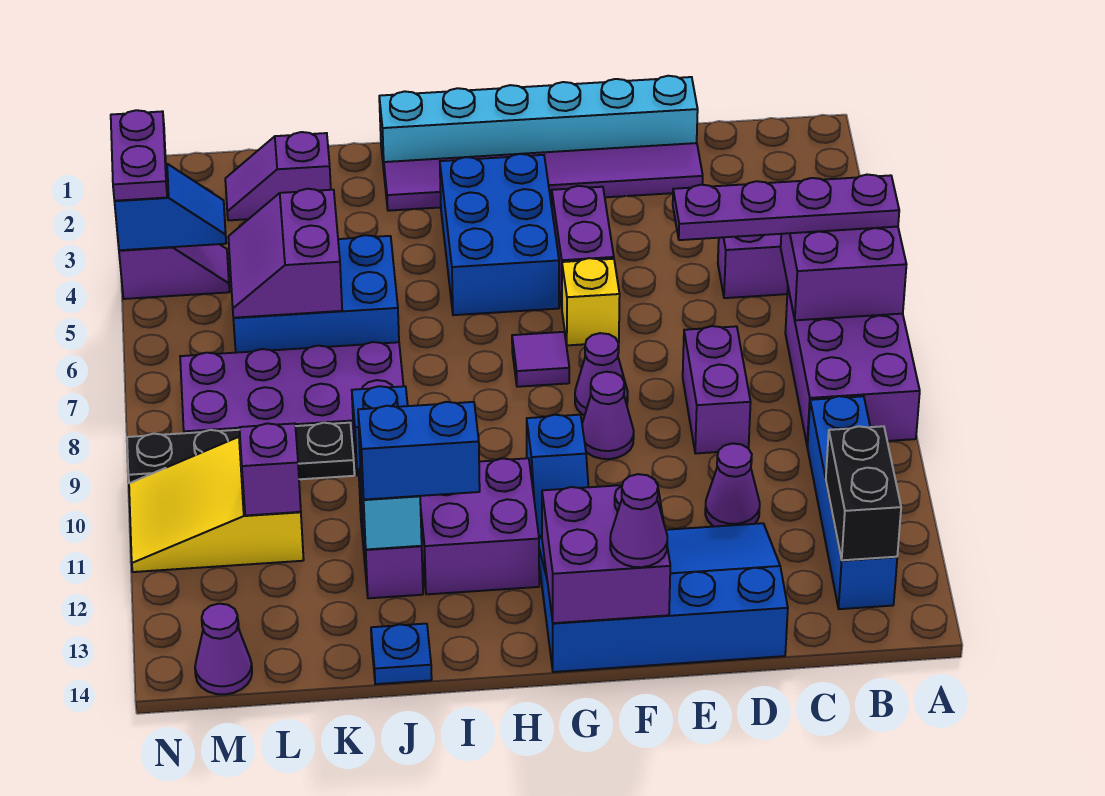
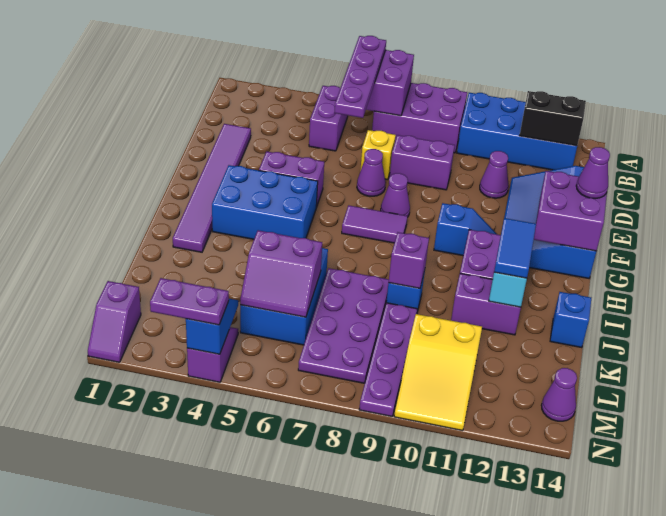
blue brick B10:B13 level 1 -> blue brick A10:B13 level 1
cyan brick D1:I1 level 1 -> none
yellow brick F6 level 1 -> yellow brick D7 level 1
purple cone F9 level 1 -> purple cone E7 level 1
purple tile G7 level 1 -> purple tile G7:G8 level 1
blue brick I12:J12 level 3 -> blue tile I12:J12 level 3
blue plate J14 level 1 -> blue brick J14 level 1
purple slope K2:L2 level 1 top K -> purple slope M1:N1 level 1 top M
black plate K9:N9 level 1 -> purple plate K9:N9 level 1
purple brick L11 level 2 -> purple brick J9 level 2

